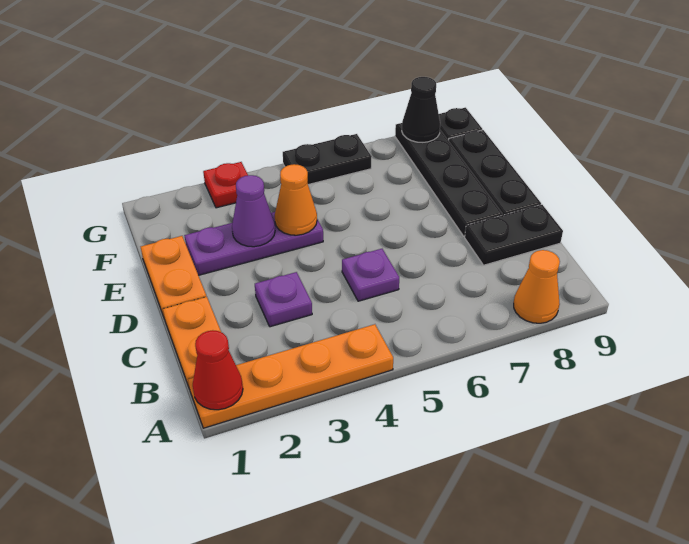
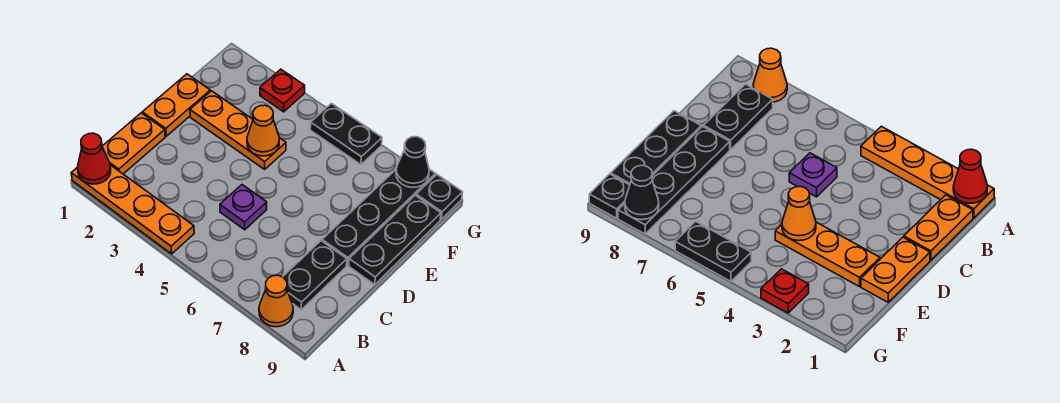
purple plate C3 level 1 -> none
black plate C8:C9 level 1 -> black plate B8:C8 level 1
purple plate E2:E4 level 1 -> orange plate E2:E4 level 1
purple cone E3 level 2 -> none

